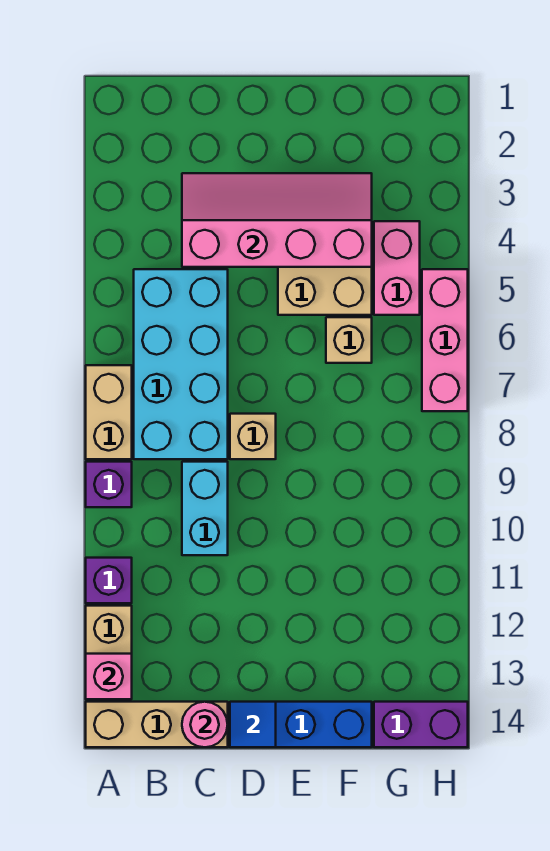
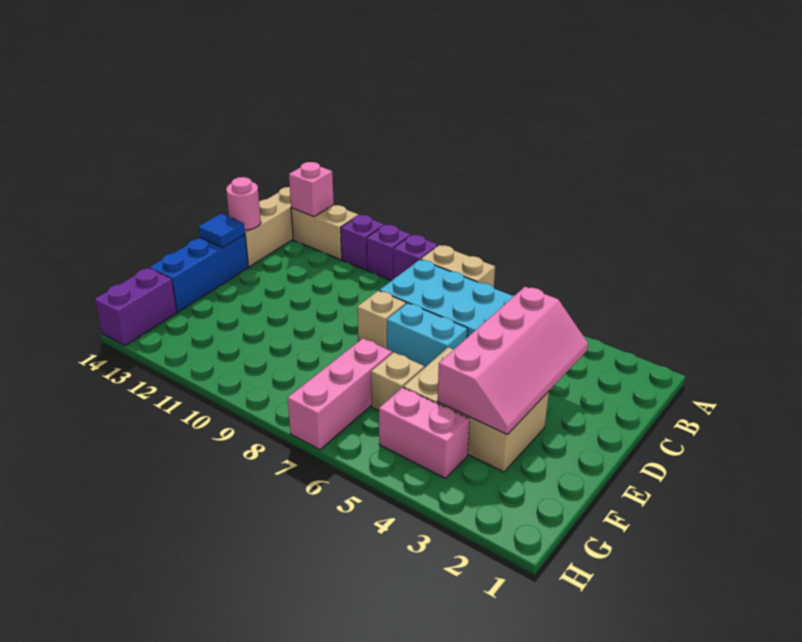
none -> purple brick A10 level 1
cyan brick C9:C10 level 1 -> cyan brick D6:D7 level 1
pink brick H5:H7 level 1 -> pink brick F7:H7 level 1

